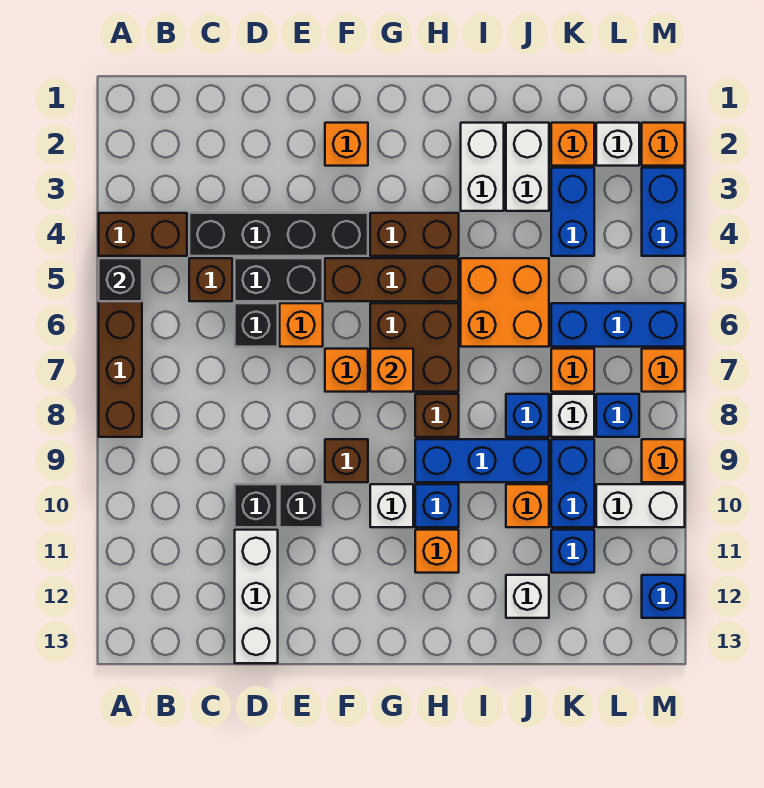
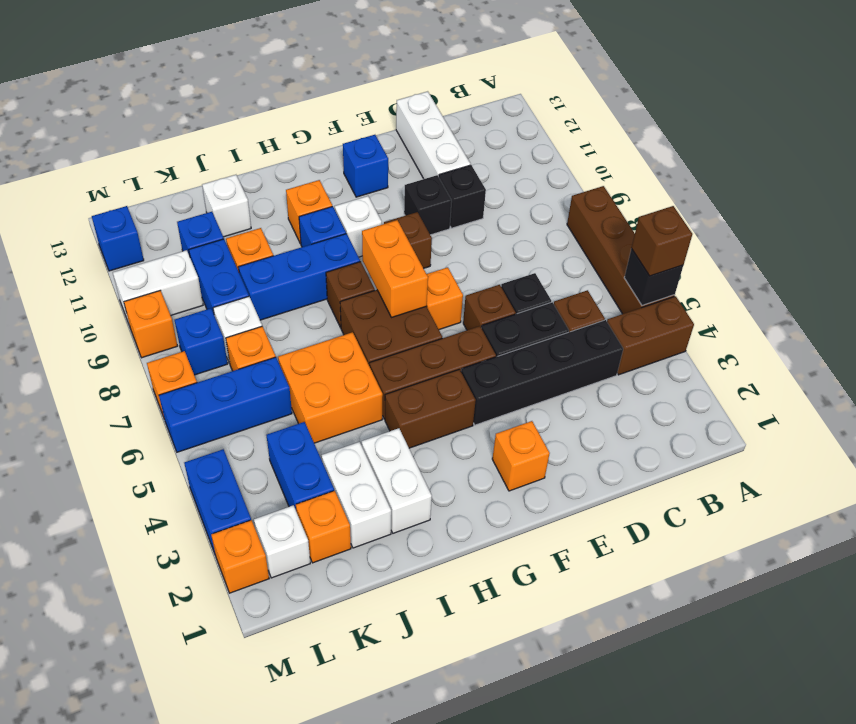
none -> brown brick A5 level 3
orange brick E6 level 1 -> brown brick E6 level 1
orange brick G7 level 2 -> orange brick G7:G8 level 2
blue brick J8 level 1 -> blue brick F12 level 1

